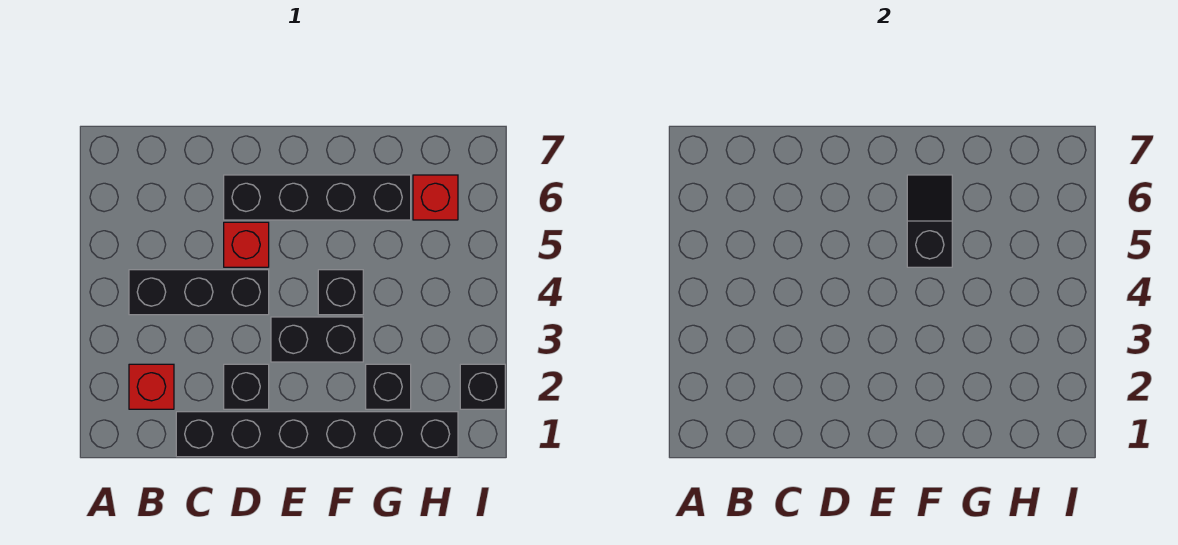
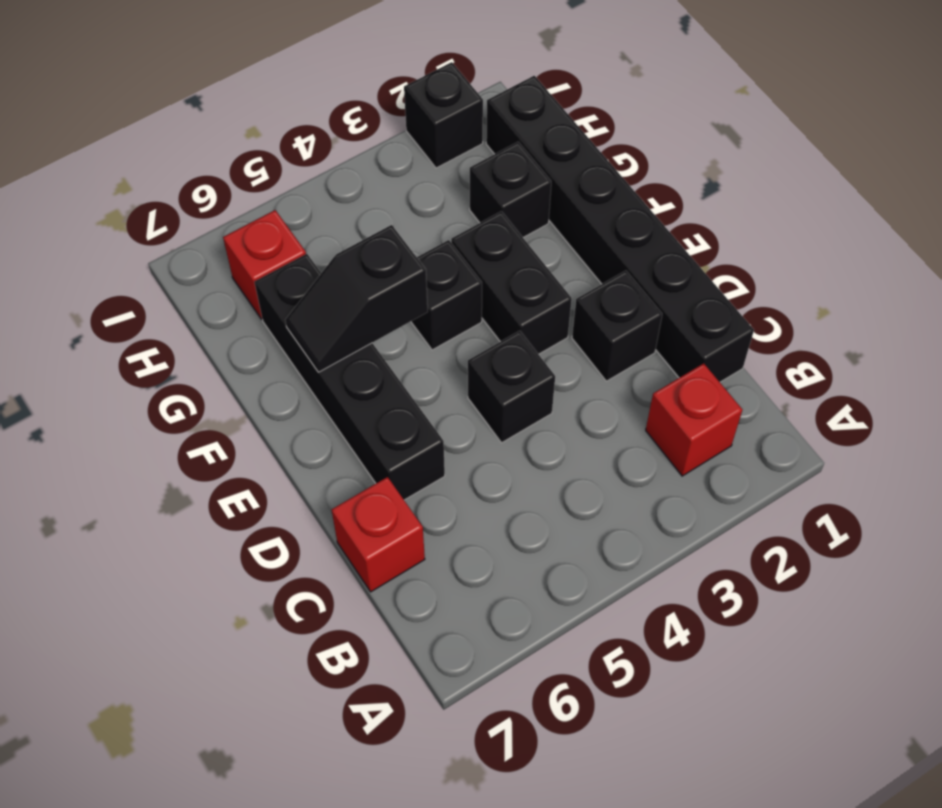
black brick B4:D4 level 1 -> black brick D4 level 1
red brick D5 level 1 -> red brick C7 level 1

